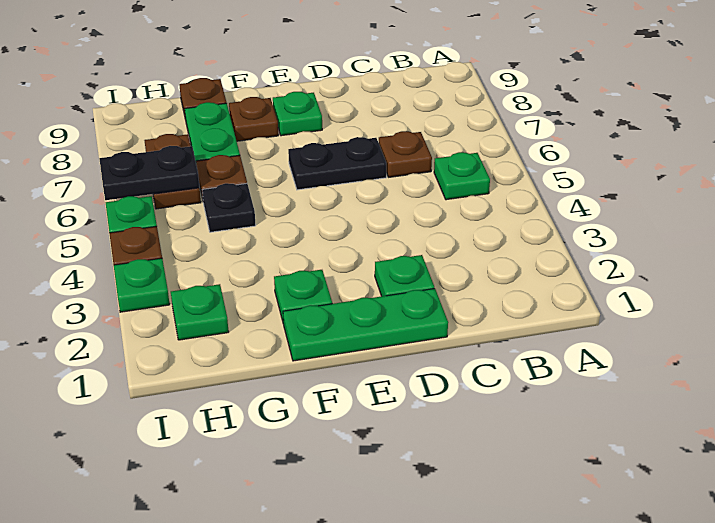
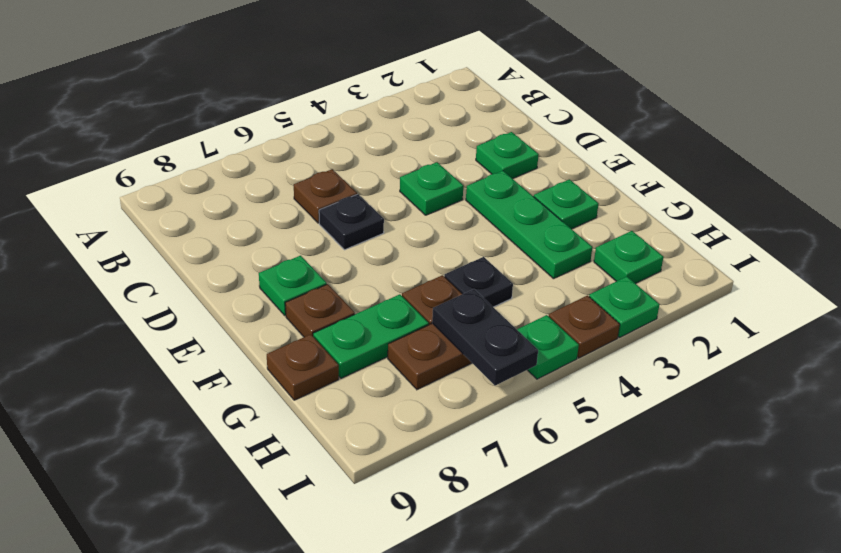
green plate B5 level 1 -> green plate D4 level 1
green plate D1:F1 level 1 -> green plate E3:G3 level 1
black plate D6:E6 level 1 -> black plate D6 level 1

